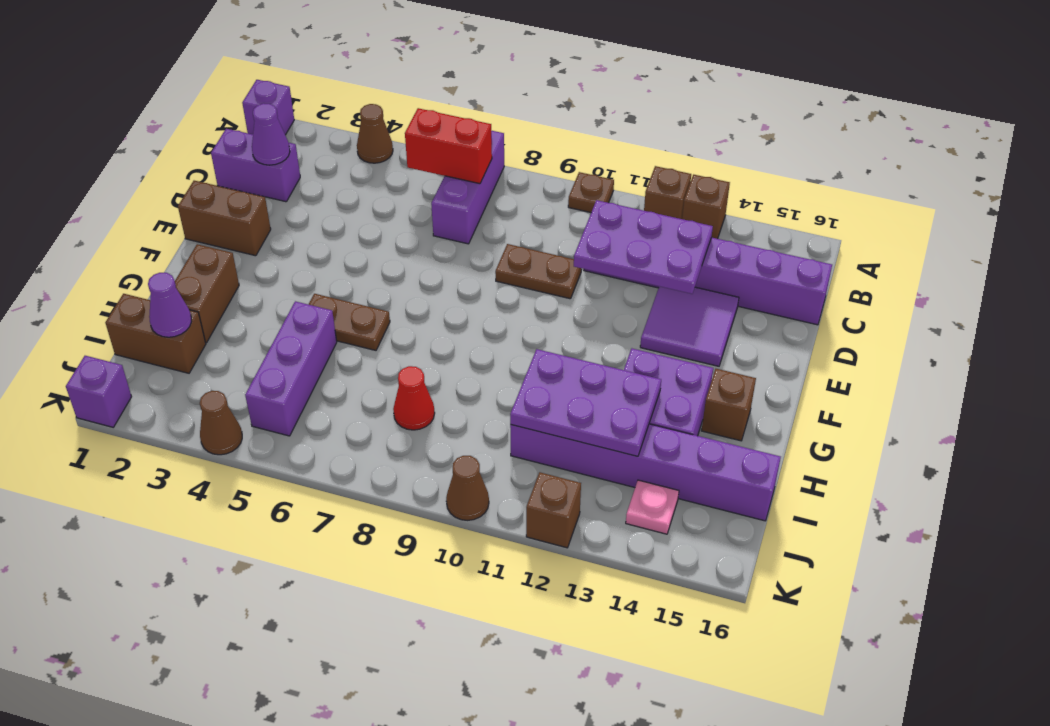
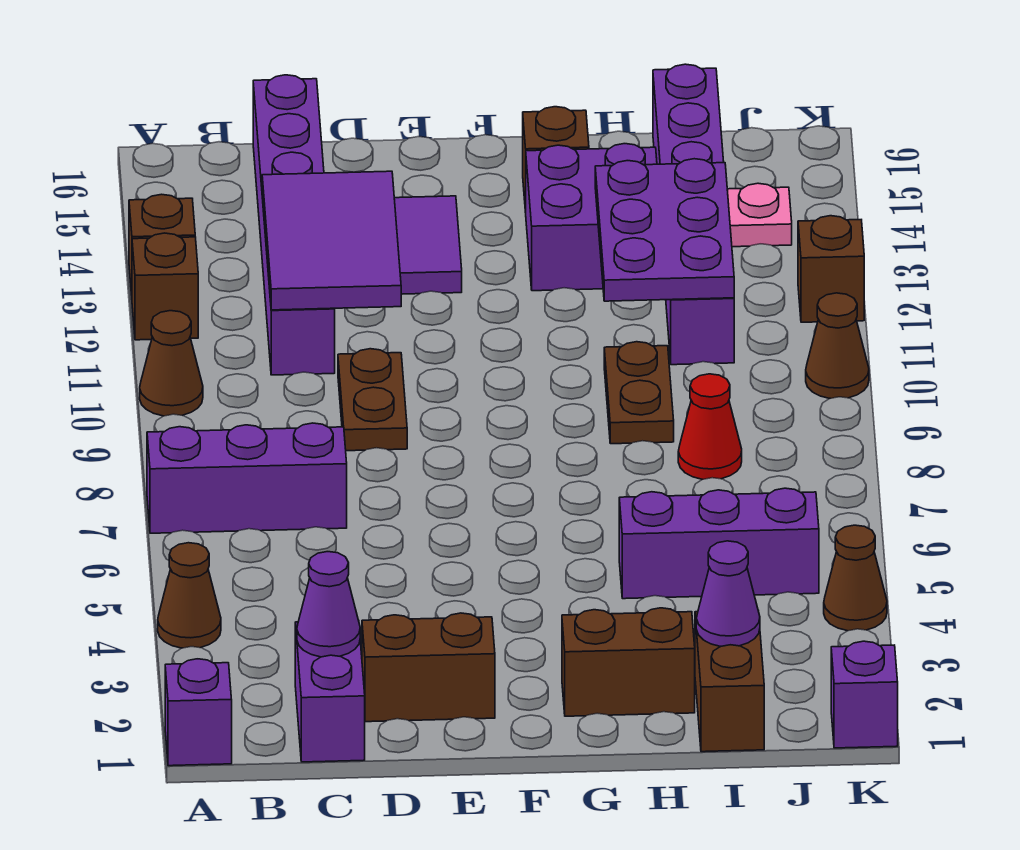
brown plate A10 level 1 -> brown cone A10 level 1
red brick B6:B7 level 2 -> none
purple plate C11:D13 level 2 -> purple tile C11:D13 level 2
brown brick E1:E2 level 1 -> brown brick D2:E2 level 1
brown plate G5:G6 level 1 -> brown plate H9:H10 level 1

